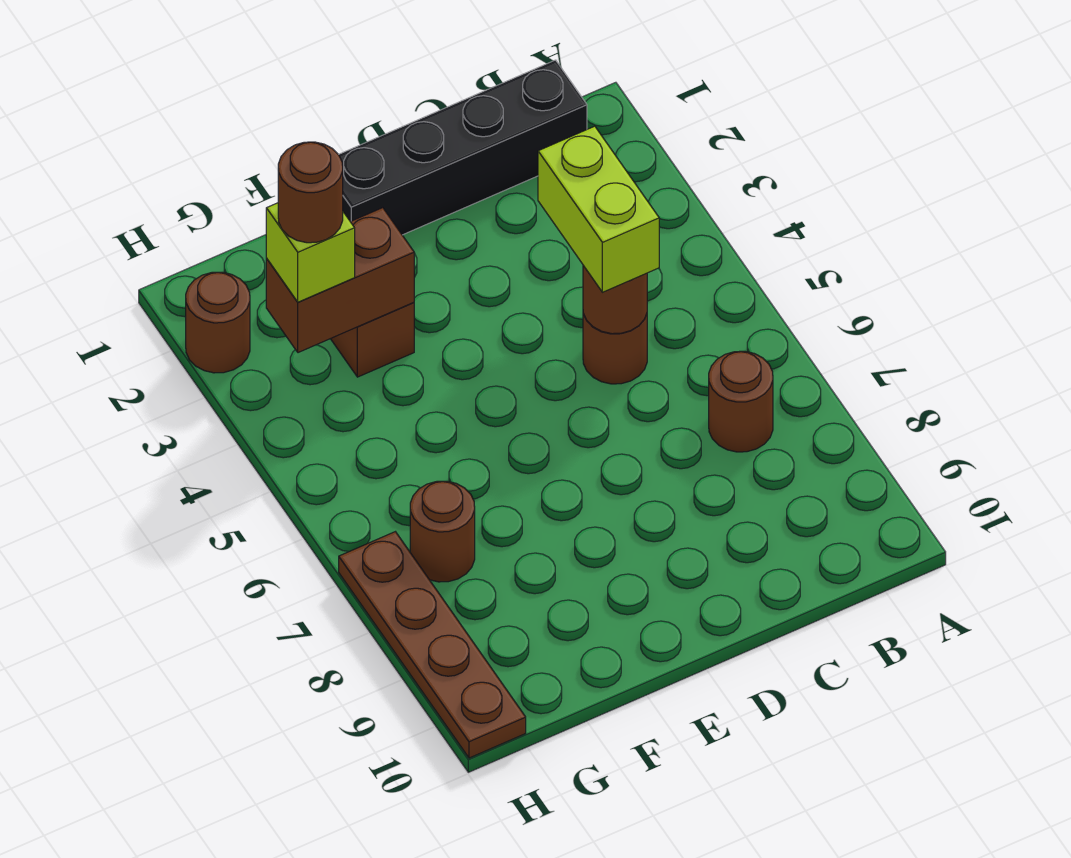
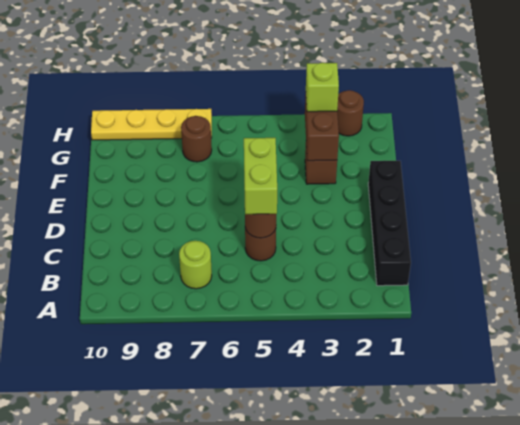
brown round brick B7 level 1 -> lime round brick B7 level 1
lime brick C4:C5 level 3 -> lime brick C5:D5 level 3
brown round brick G3 level 4 -> none
brown plate H7:H10 level 1 -> yellow plate H7:H10 level 1

